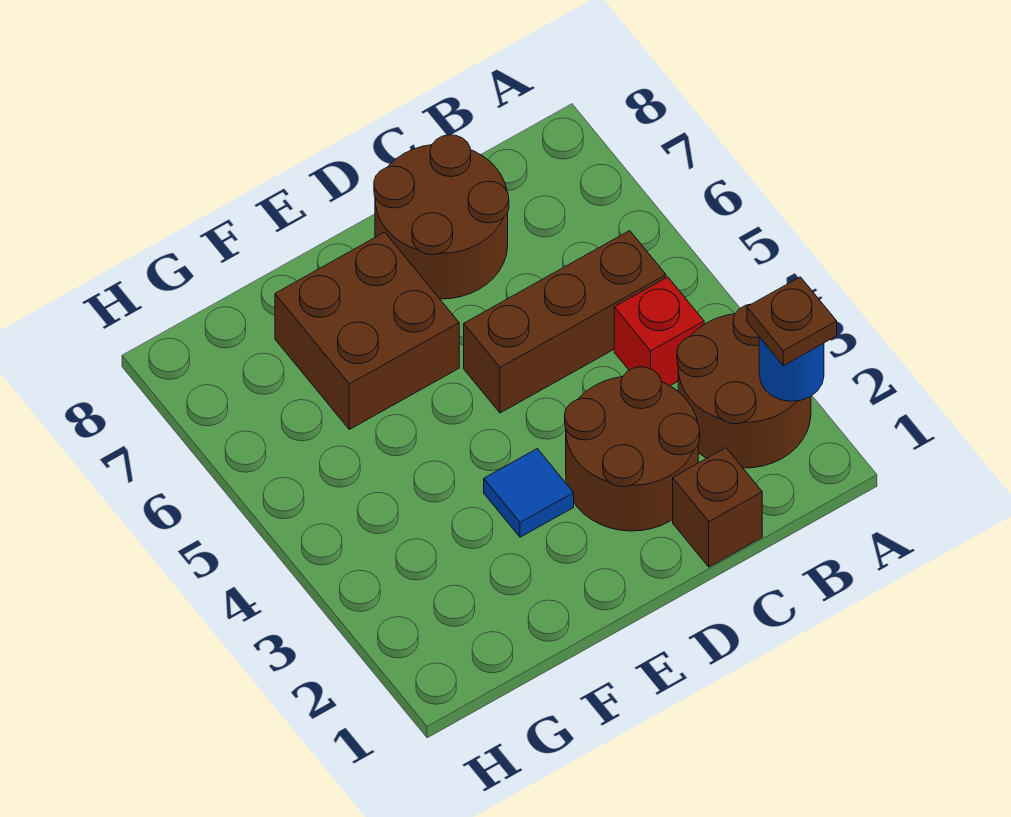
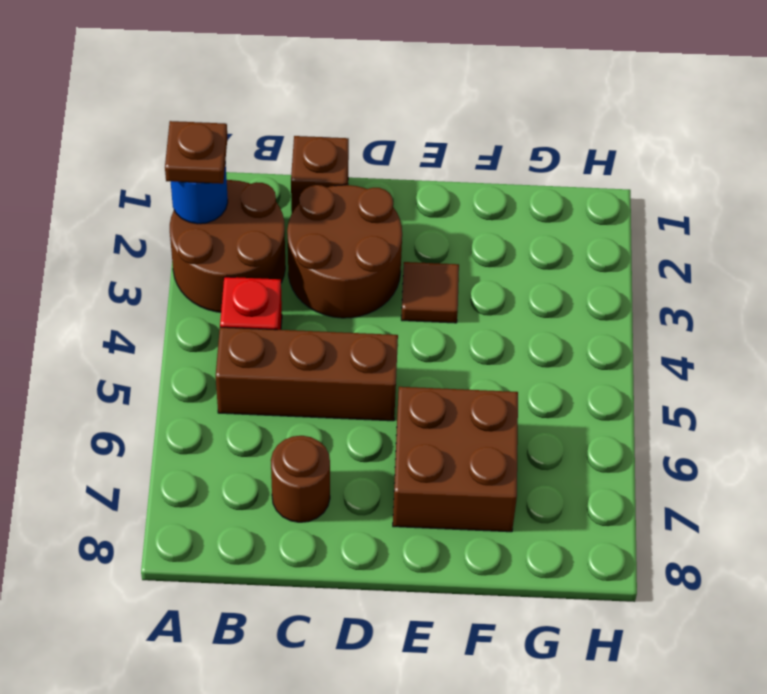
brown round brick C7:D8 level 1 -> brown round brick C7 level 1
blue tile E3 level 1 -> brown tile E3 level 1

